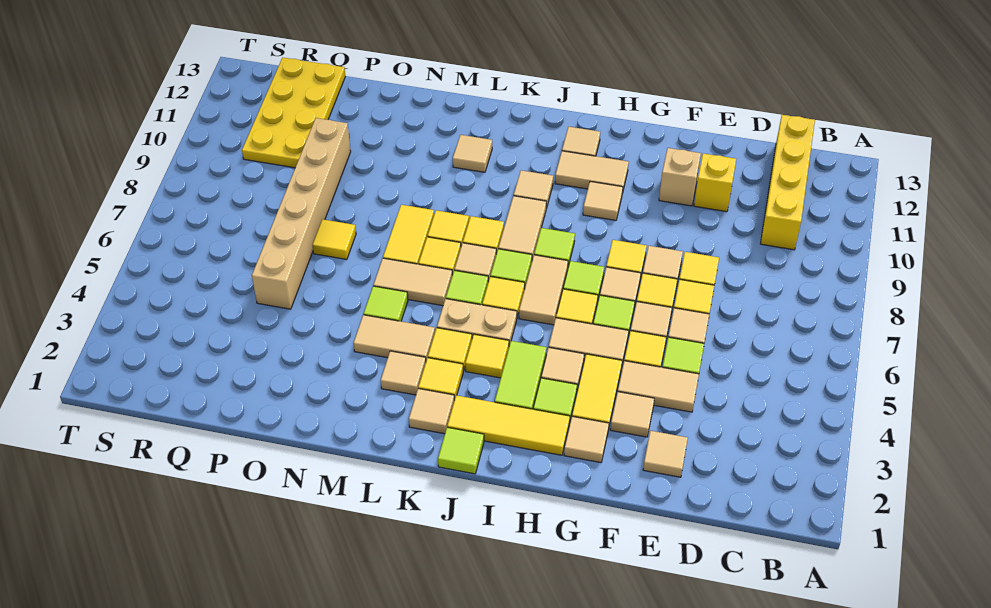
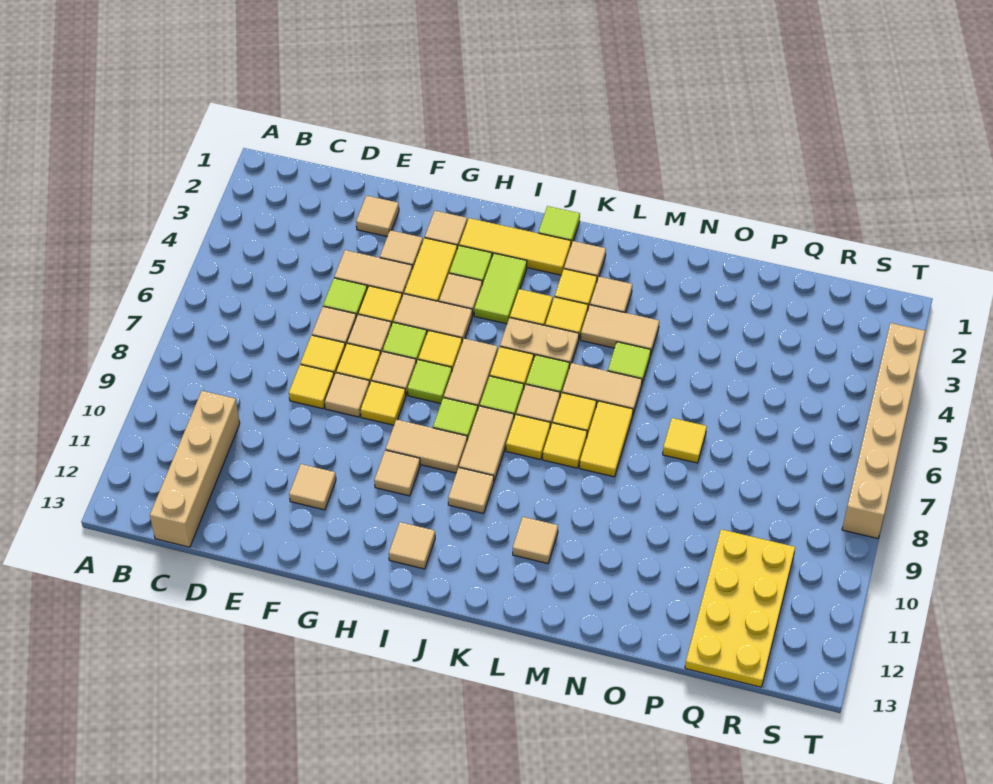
yellow brick C10:C13 level 1 -> tan brick C10:C13 level 1
yellow brick E11 level 1 -> none
tan brick F11 level 1 -> tan tile F11 level 1
tan tile H11:I11 level 1 -> tan tile H9:I9 level 1
tan brick P5:P10 level 1 -> tan brick T3:T8 level 1

